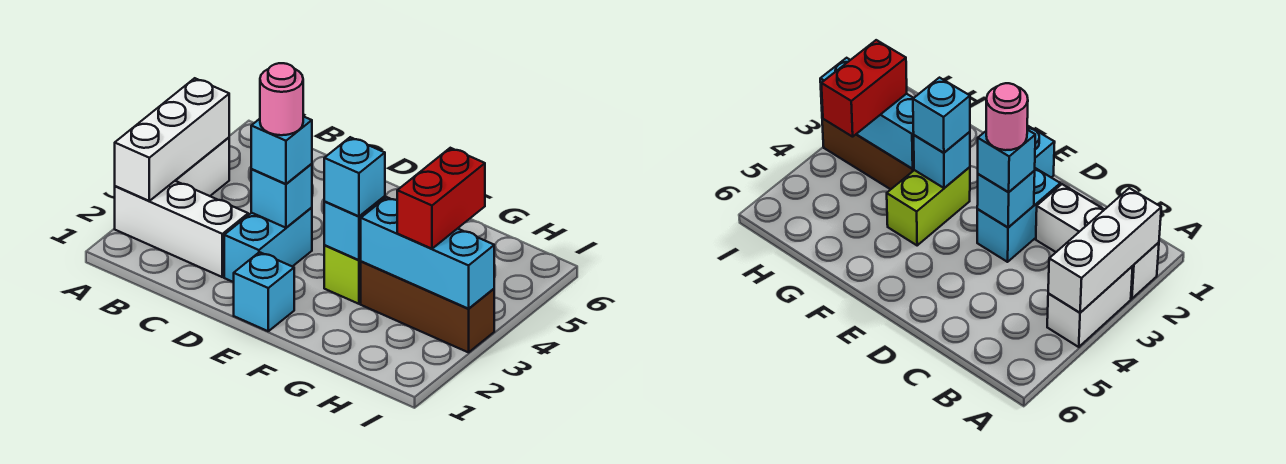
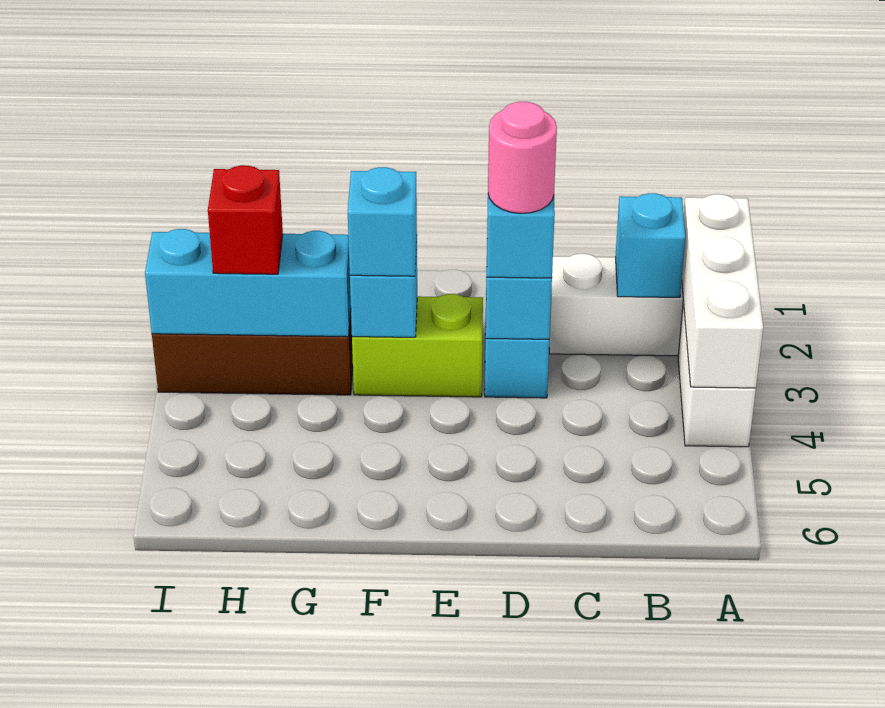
cyan brick E1 level 1 -> cyan brick B2 level 2
lime brick F3:F4 level 1 -> lime brick E3:F3 level 1
red brick H3:H4 level 3 -> red brick H3 level 3

